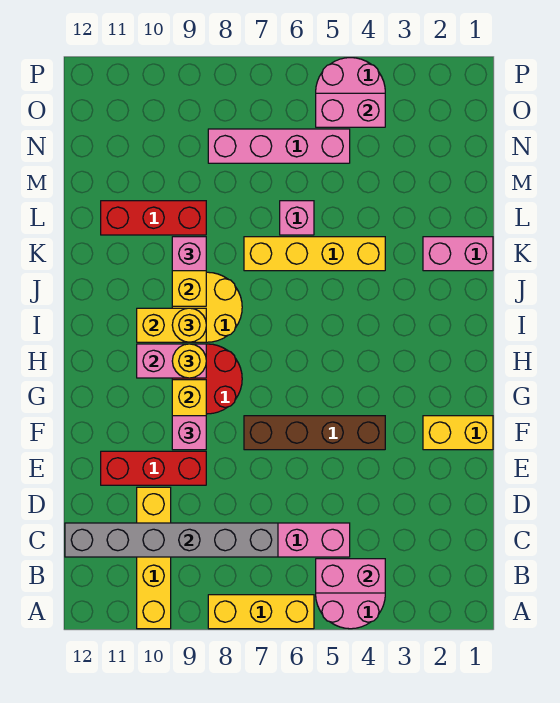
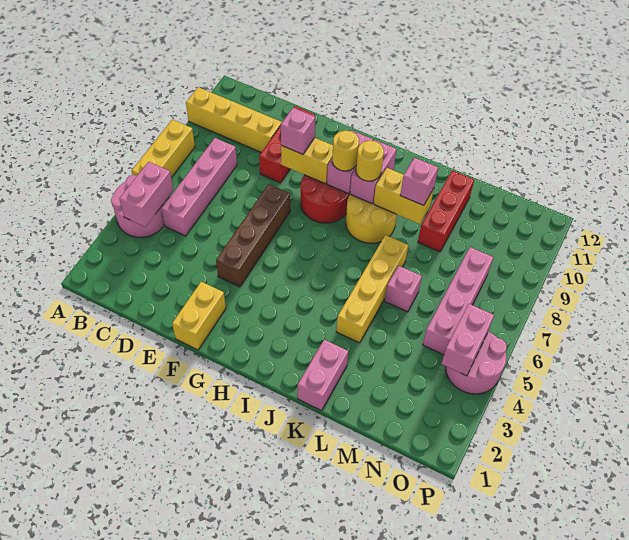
grey brick C7:C12 level 2 -> none
yellow brick I9:I10 level 2 -> pink brick I9:I10 level 2

